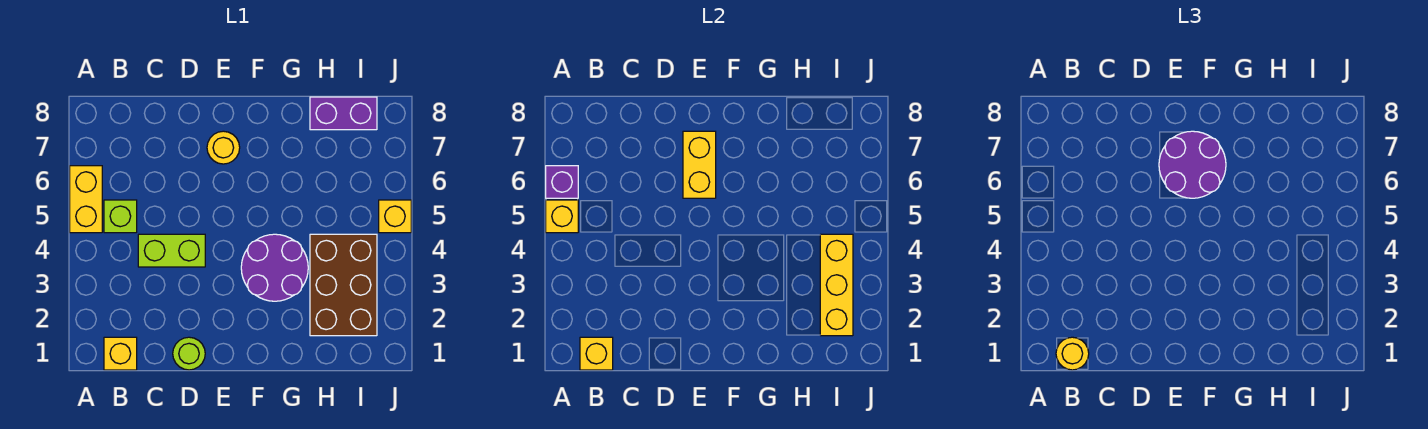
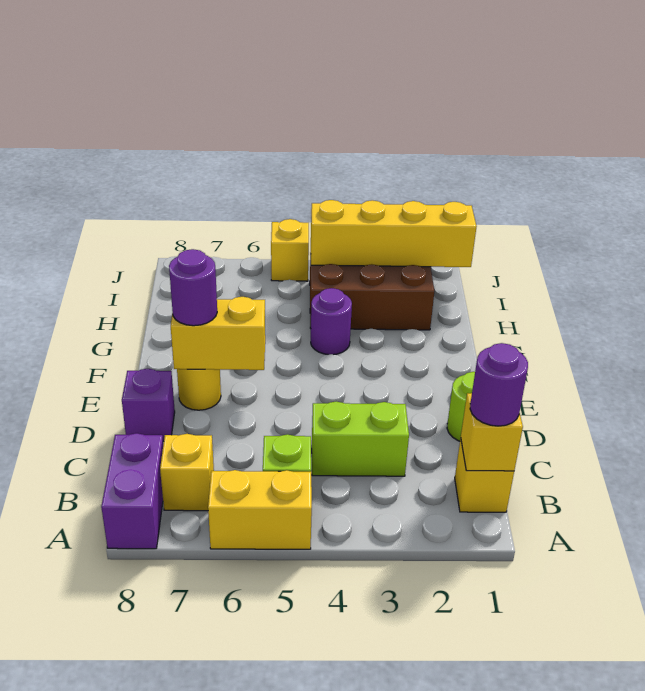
yellow brick A5 level 2 -> yellow brick B7 level 1
purple brick A6 level 2 -> purple brick D8 level 1
yellow round brick B1 level 3 -> purple round brick B1 level 3
lime brick C4:D4 level 1 -> lime brick C3:C4 level 1
purple round brick E6:F7 level 3 -> purple round brick E7 level 3
purple round brick F3:G4 level 1 -> purple round brick G4 level 1
purple brick H8:I8 level 1 -> purple brick A8:B8 level 1
yellow brick I2:I4 level 2 -> yellow brick I1:I4 level 2

